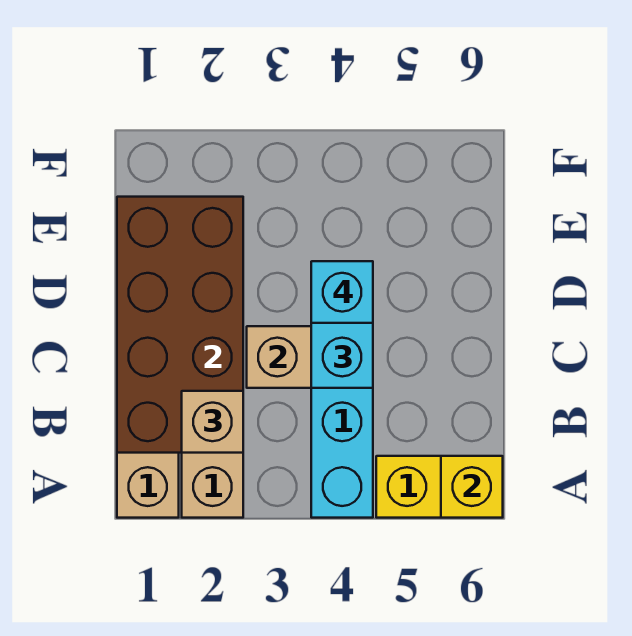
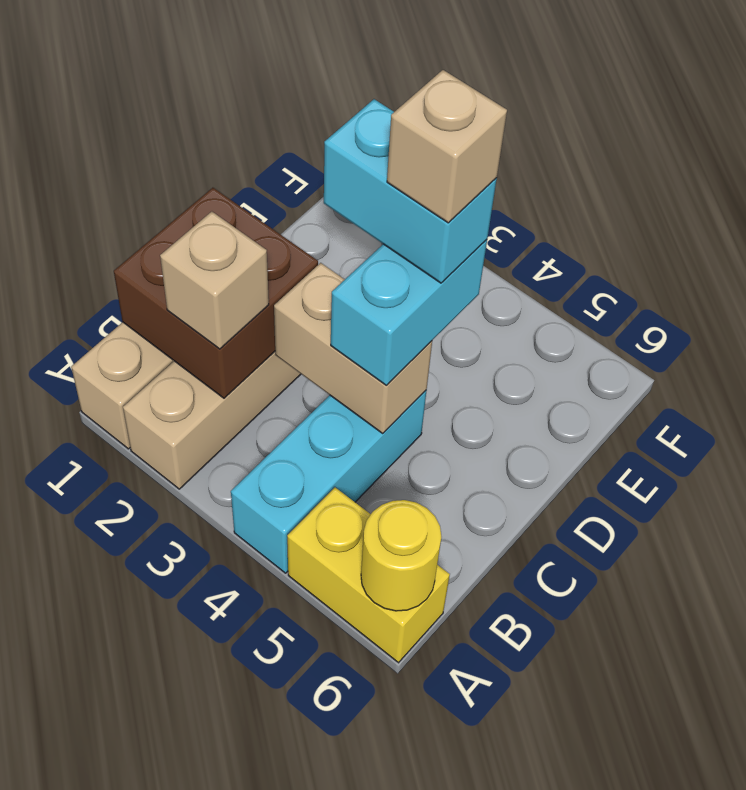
yellow brick A6 level 2 -> yellow round brick A6 level 2
brown brick B1:E2 level 2 -> brown brick B1:C2 level 2
cyan brick D4 level 4 -> cyan brick D3:D4 level 4
none -> tan brick D4 level 5

